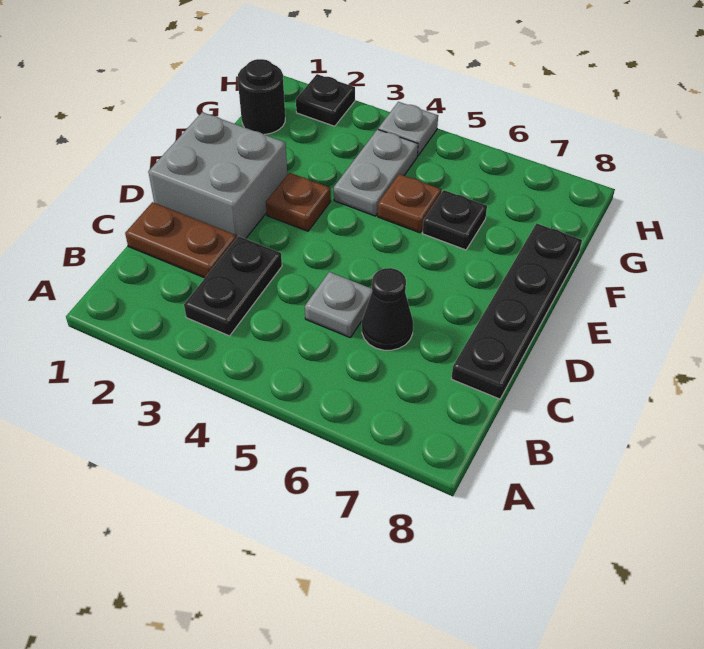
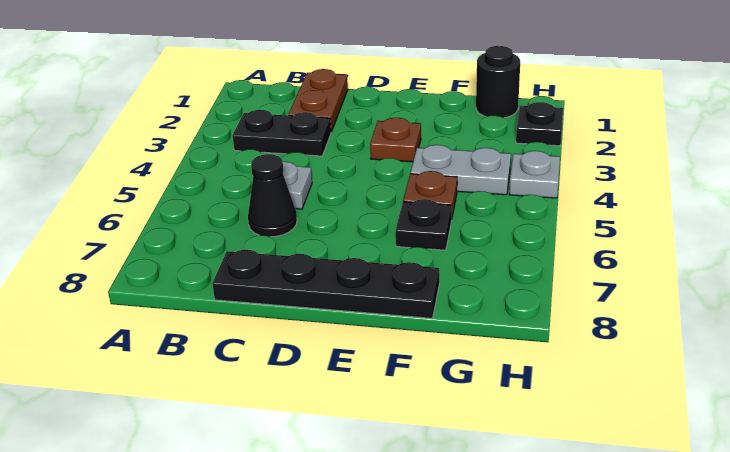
grey brick D1:E2 level 1 -> none

